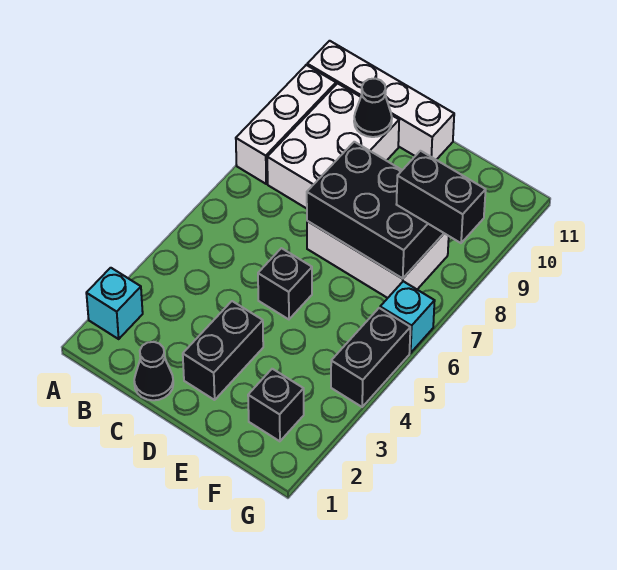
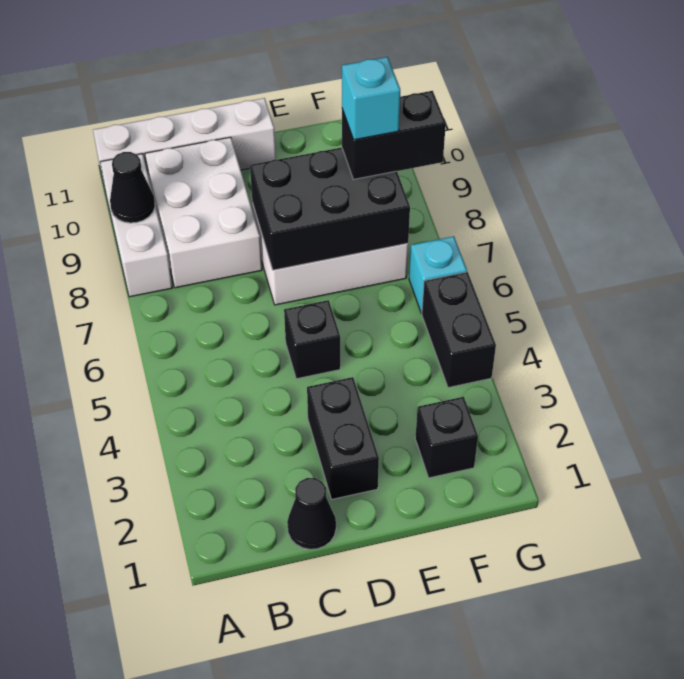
cyan brick A2 level 1 -> cyan brick F8 level 4
black cone C10 level 2 -> black cone A9 level 2

